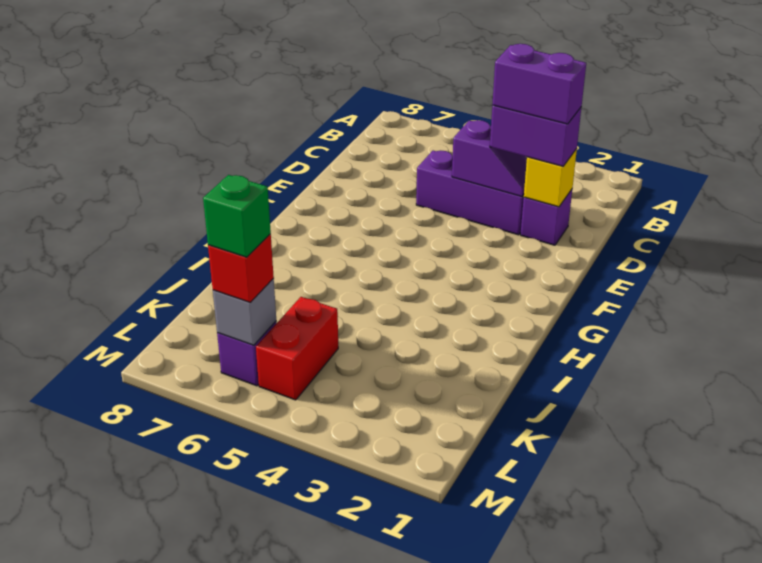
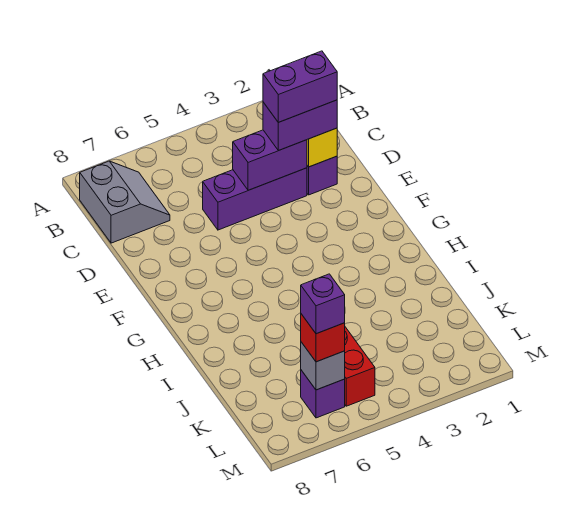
none -> grey slope B7:C8 level 1 top 8
purple slope D3:D4 level 2 top 4 -> purple brick D3:D4 level 2
green brick L6 level 4 -> purple brick L6 level 4

